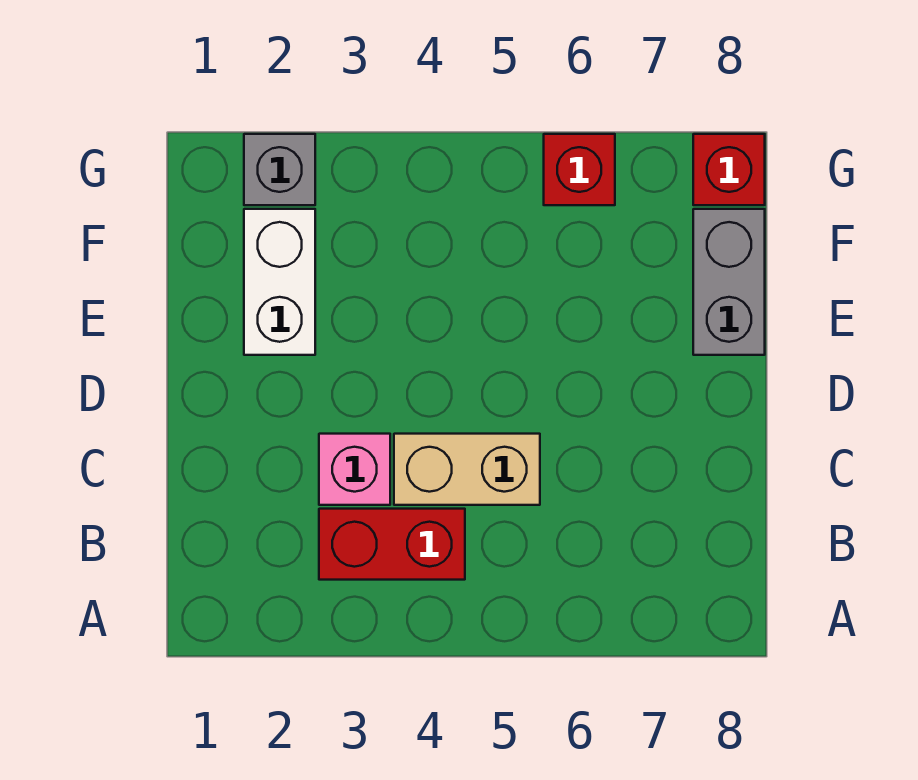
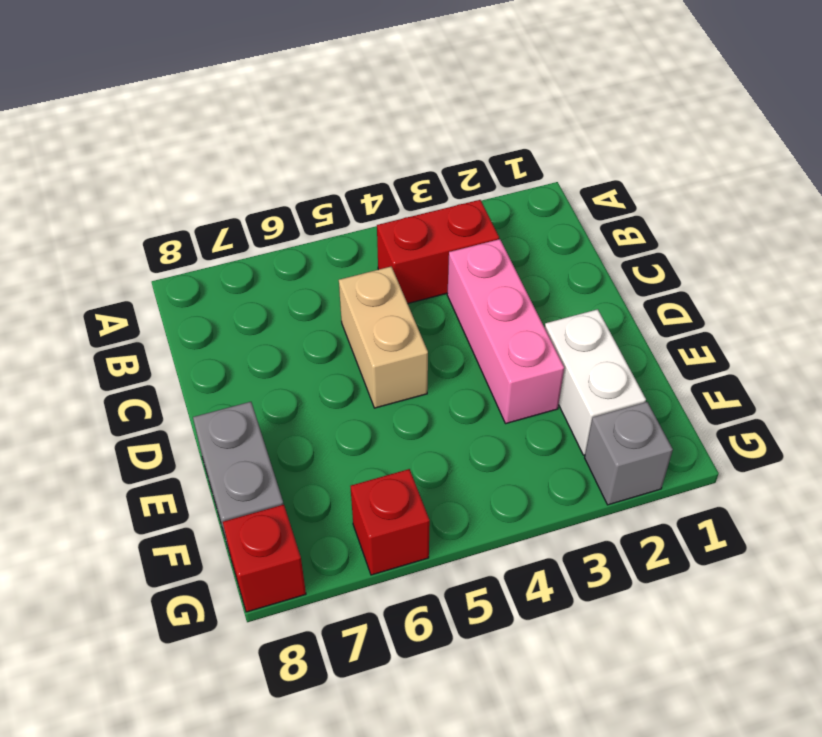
pink brick C3 level 1 -> pink brick C3:E3 level 1
tan brick C4:C5 level 1 -> tan brick C5:D5 level 1

